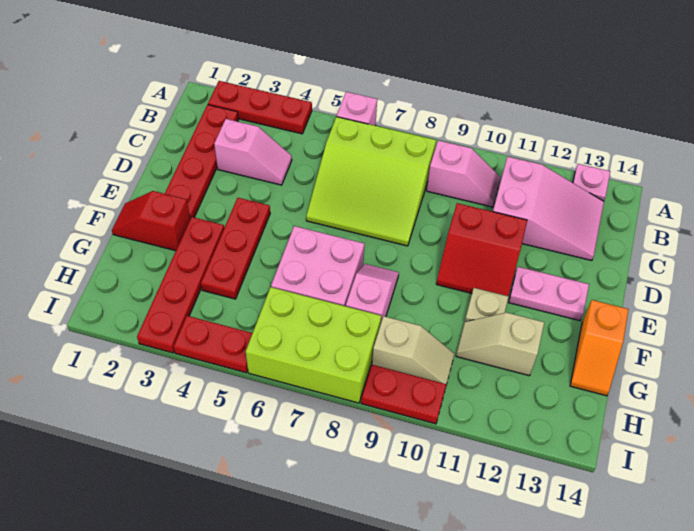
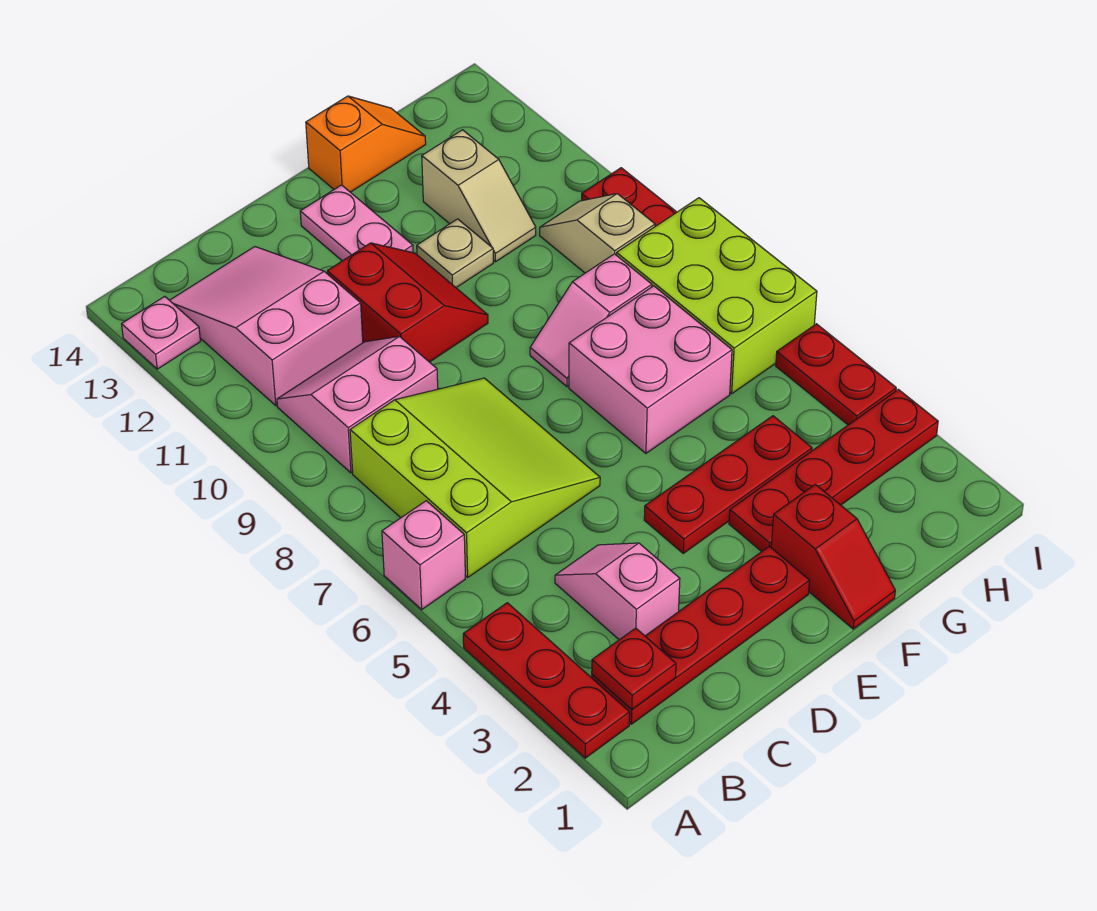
none -> red plate B2 level 2
pink slope B9:B10 level 1 top 9 -> pink slope B9:C10 level 1 top 9

